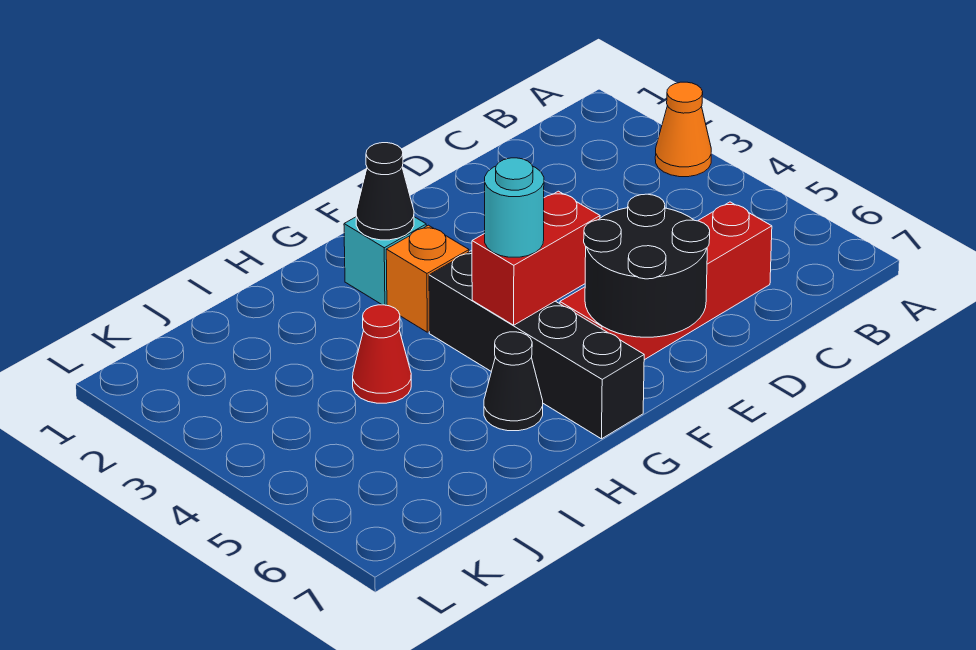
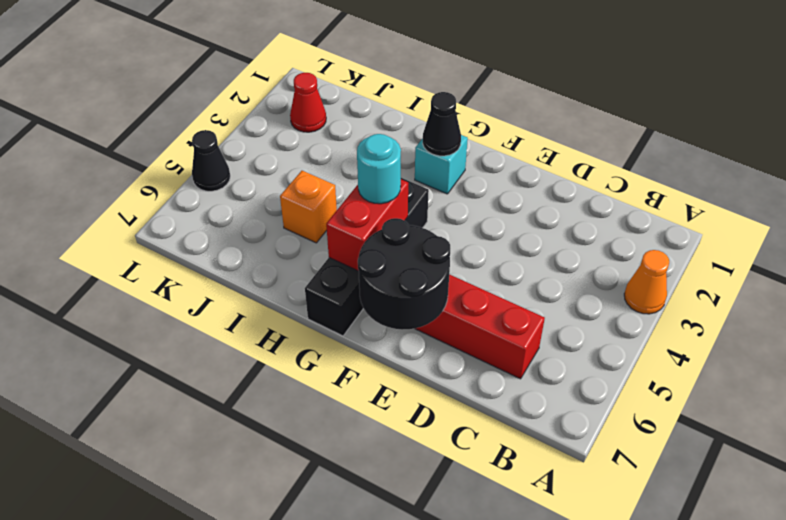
red brick F5:G5 level 2 -> red brick G5:G6 level 2
orange brick G3 level 1 -> orange brick I5 level 1
black cone H6 level 1 -> black cone L5 level 1
red cone I4 level 1 -> red cone K2 level 1

